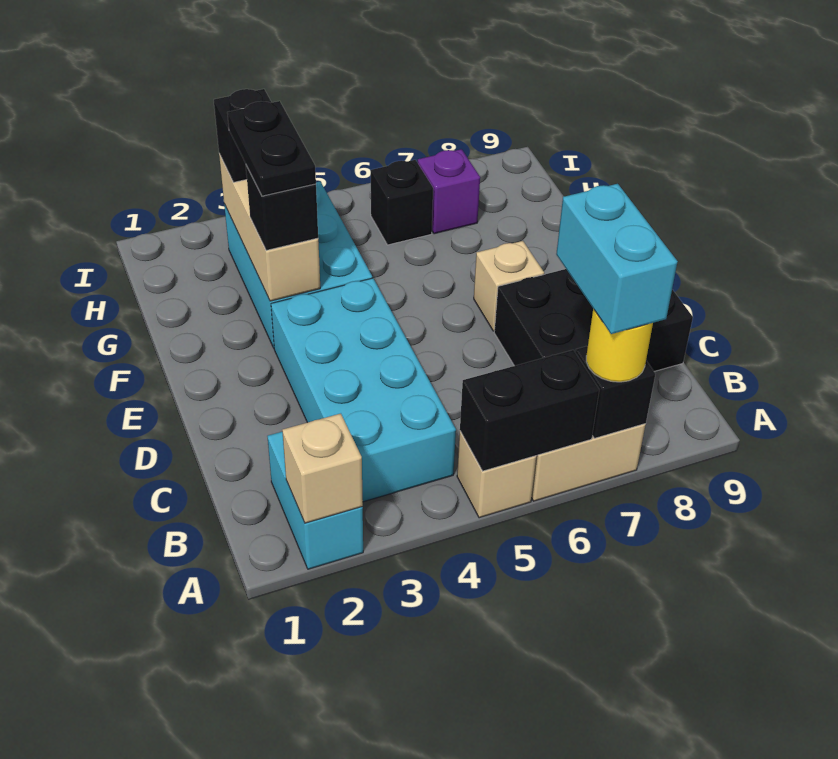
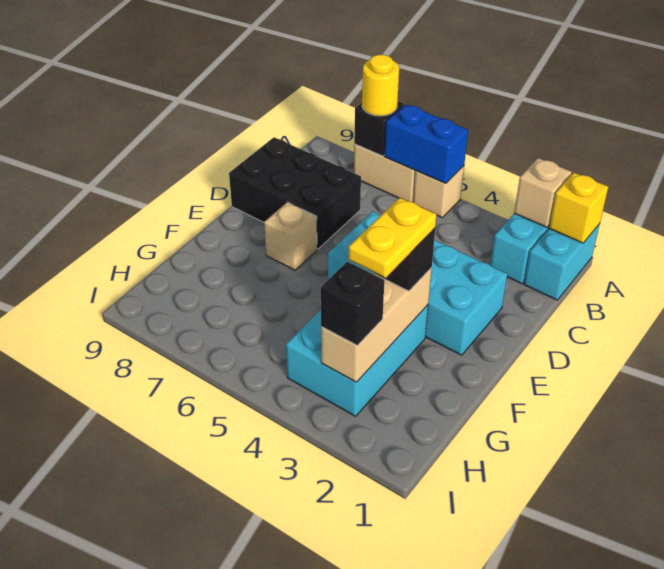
none -> yellow brick A1 level 2
black brick A5:A6 level 2 -> blue brick A5:A6 level 2
cyan brick A7:B7 level 4 -> cyan brick A1:B1 level 1
cyan brick B3:E4 level 1 -> cyan brick D2:E5 level 1
black plate F3:G3 level 4 -> yellow plate F3:G3 level 4
black brick H6 level 1 -> none
purple brick H7 level 1 -> none

